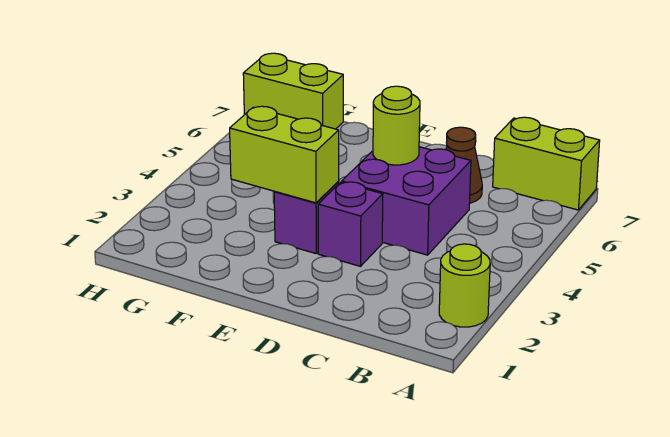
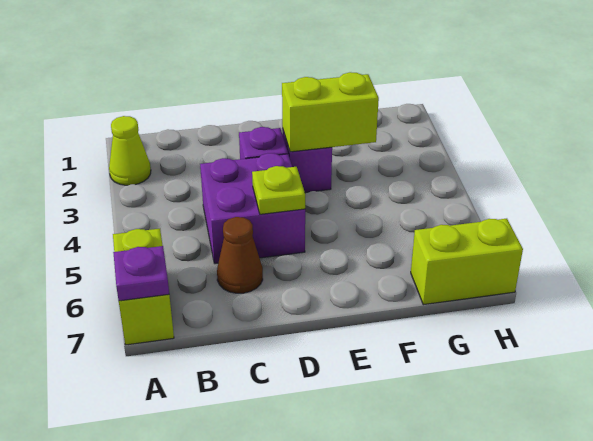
lime round brick A2 level 1 -> lime cone A2 level 1
lime brick A7:B7 level 1 -> lime brick A6:A7 level 1
none -> purple plate A7 level 2
lime round brick D5 level 2 -> lime plate D5 level 2

